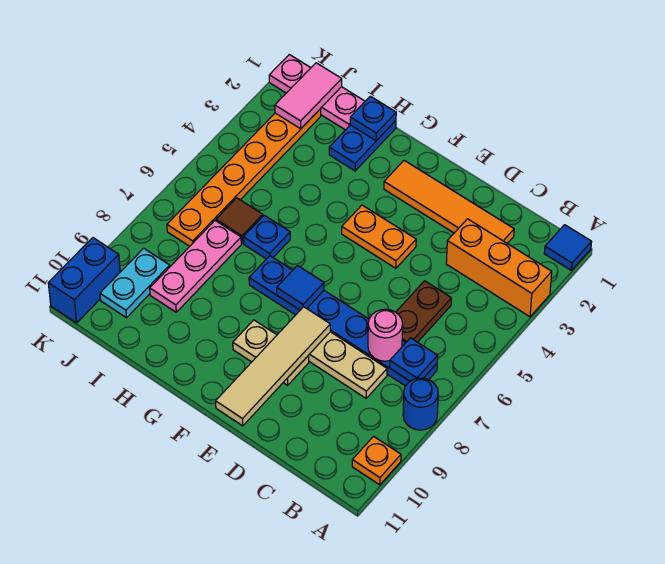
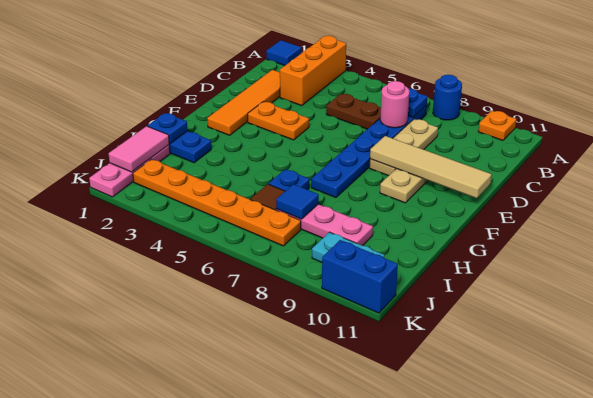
orange plate E4:F4 level 1 -> orange plate E3:E4 level 1
blue tile F7 level 2 -> blue tile I7 level 2
pink tile J1:J2 level 2 -> pink tile I1:J1 level 2

